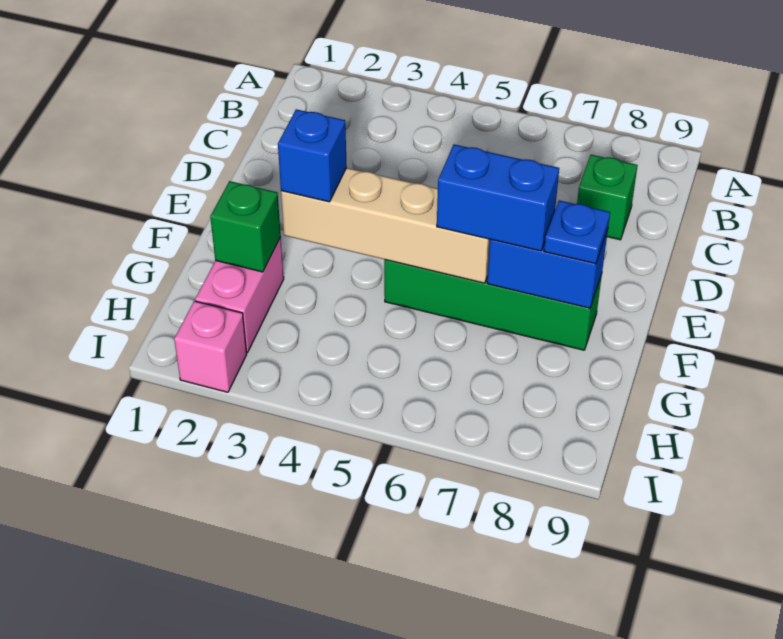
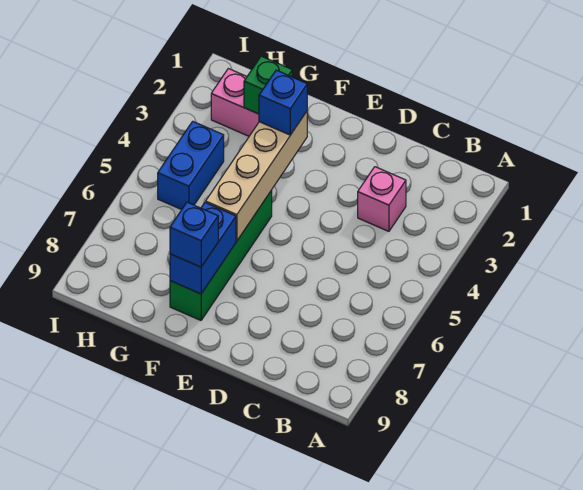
green brick C8 level 1 -> none
blue brick F6:F7 level 3 -> blue brick H4:H5 level 1
blue plate F8 level 3 -> blue brick F8 level 3
pink brick I2 level 1 -> pink brick C3 level 1

